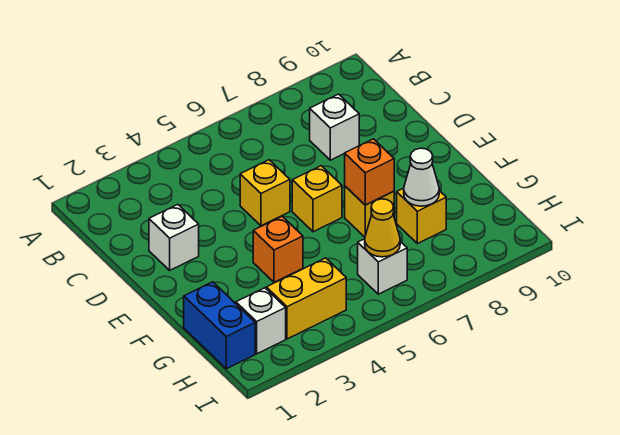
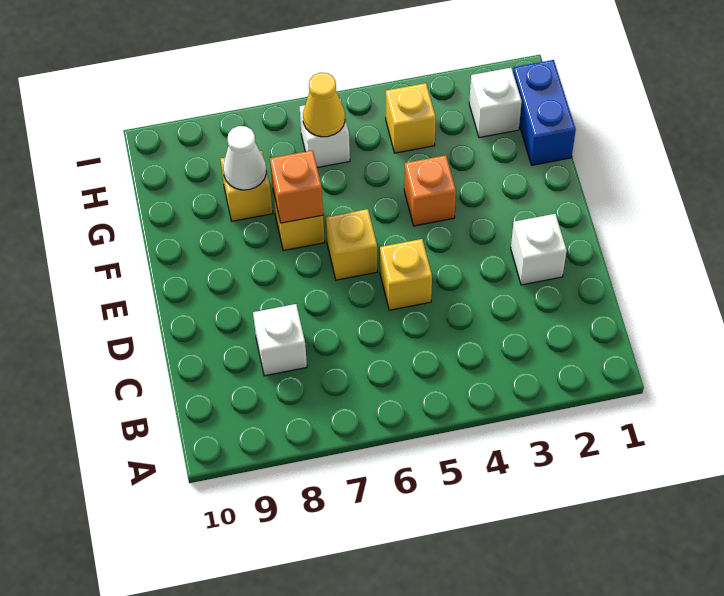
yellow brick H3:H4 level 1 -> yellow brick H4 level 1

